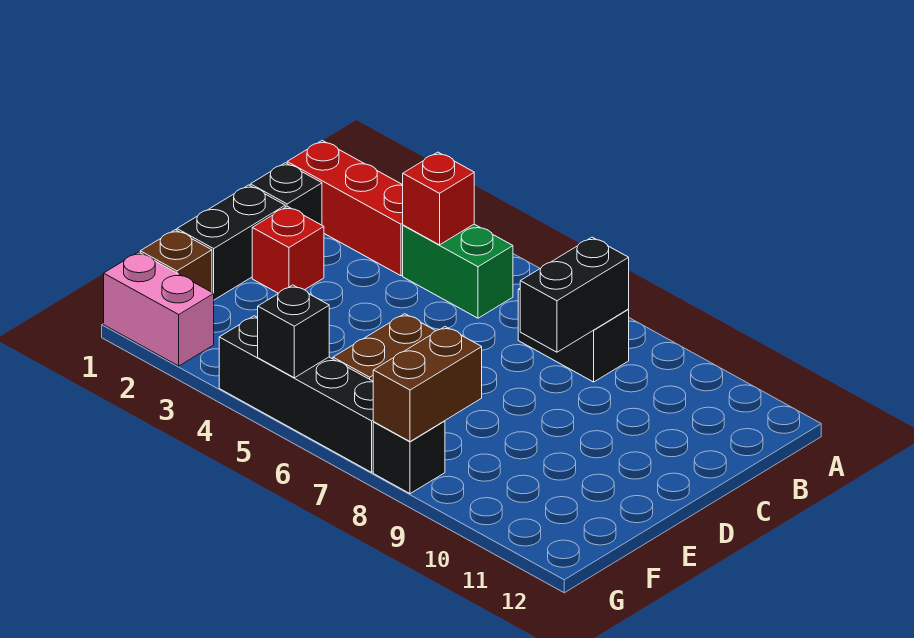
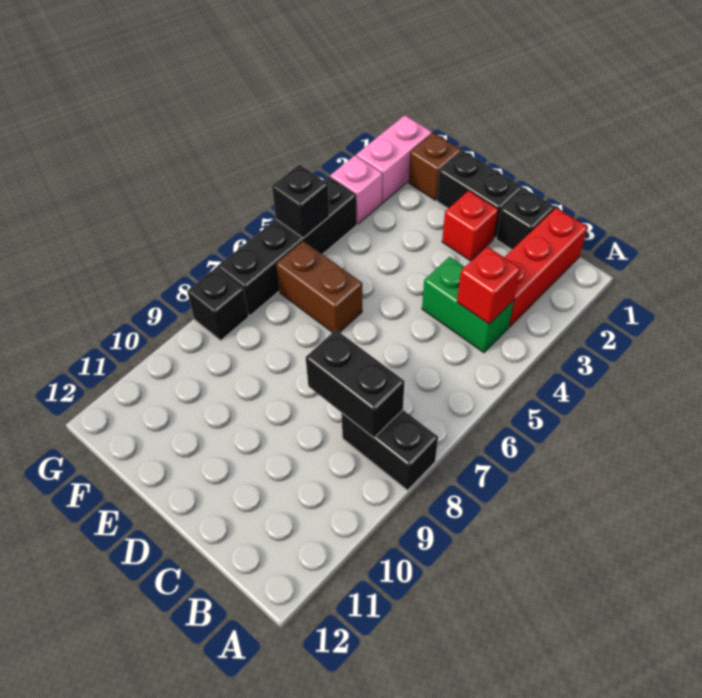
green brick B4:B5 level 1 -> green brick B4:C4 level 1
black brick B7:B8 level 1 -> black brick A8:B8 level 1
brown brick F8:G8 level 2 -> none
none -> pink brick G3 level 1

